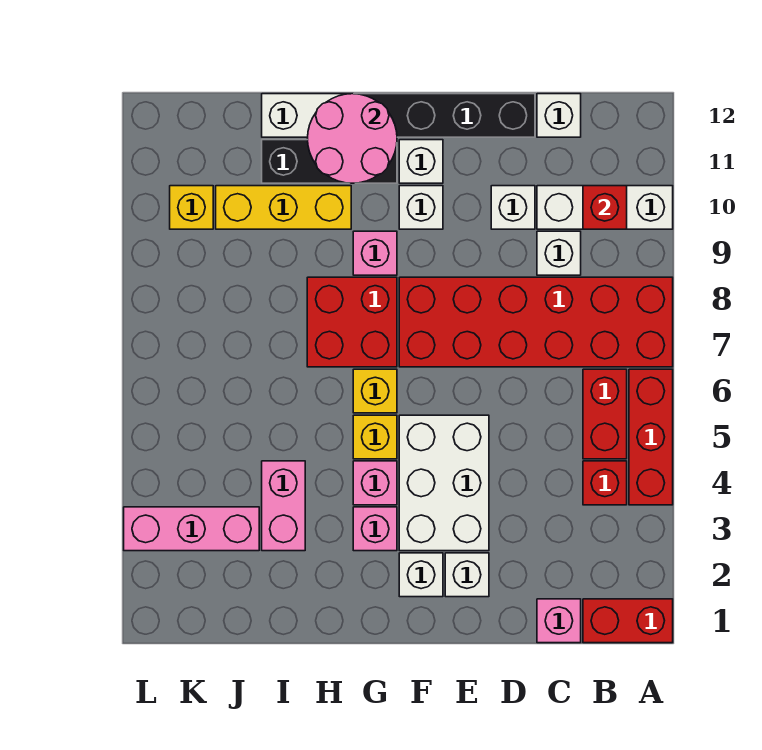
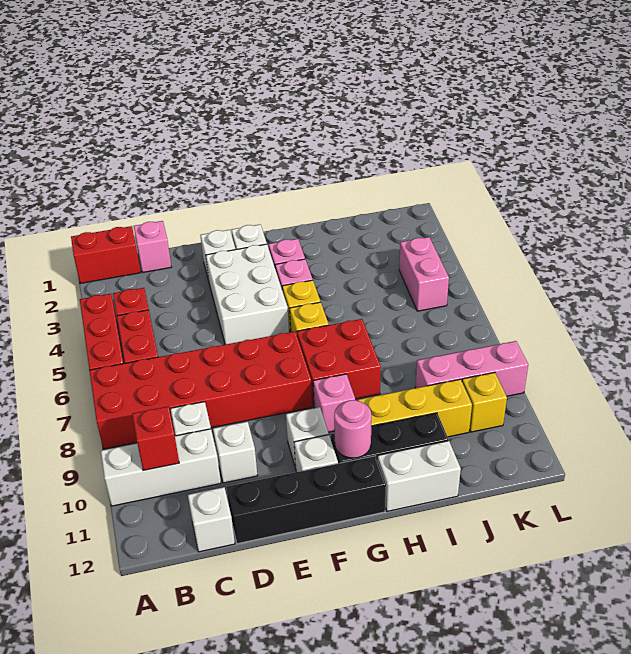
pink round brick G11:H12 level 2 -> pink round brick G11 level 2
pink brick I3:I4 level 1 -> pink brick K4:K5 level 1
pink brick J3:L3 level 1 -> pink brick J9:L9 level 1

